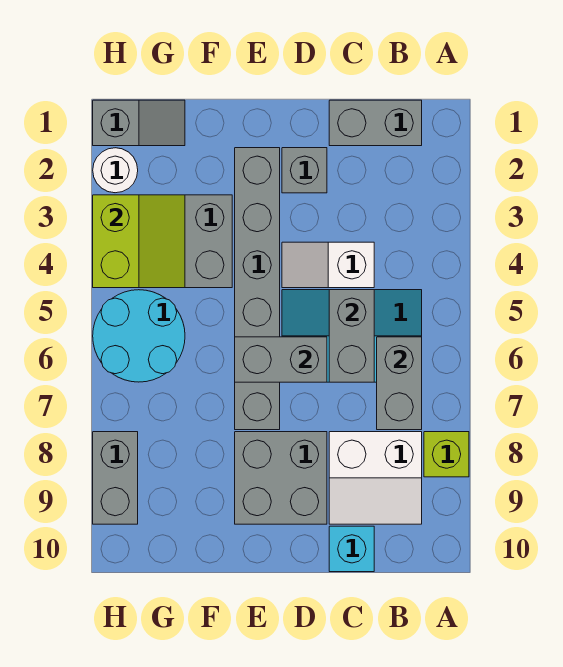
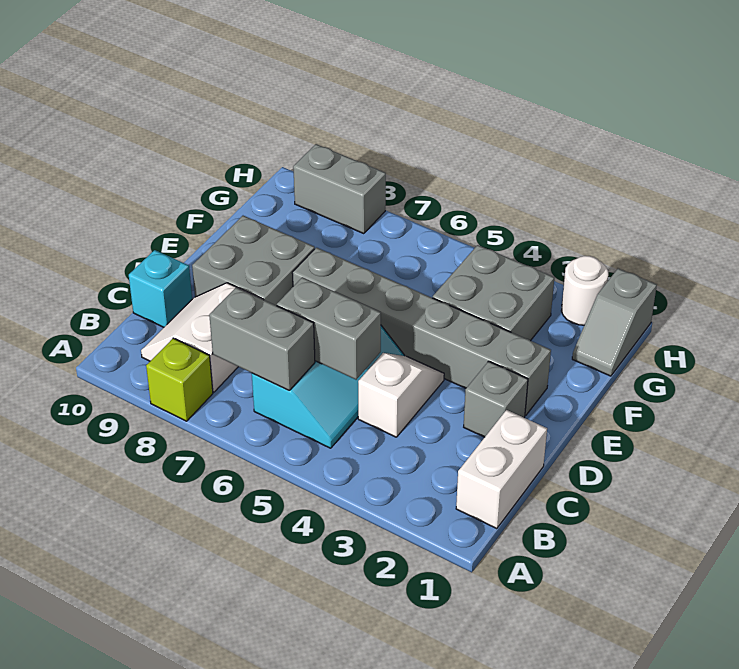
grey brick B1:C1 level 1 -> white brick B1:C1 level 1
grey brick D6:E6 level 2 -> none
lime slope G3:H4 level 2 top H -> none
cyan round brick G5:H6 level 1 -> none

